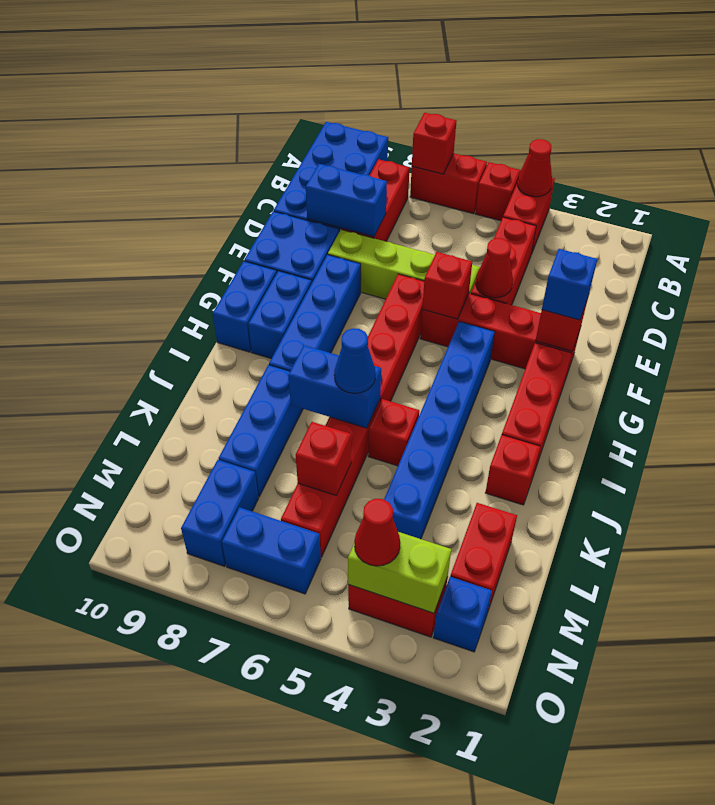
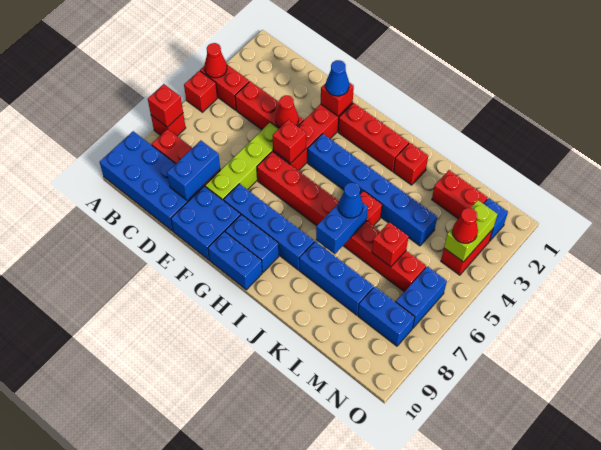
red brick A6:A7 level 1 -> red brick A7 level 1
blue brick F2 level 3 -> blue cone F2 level 3

